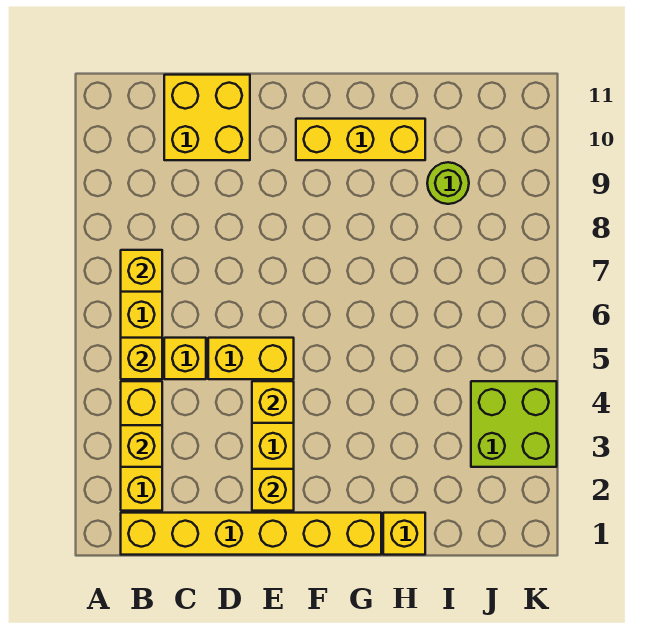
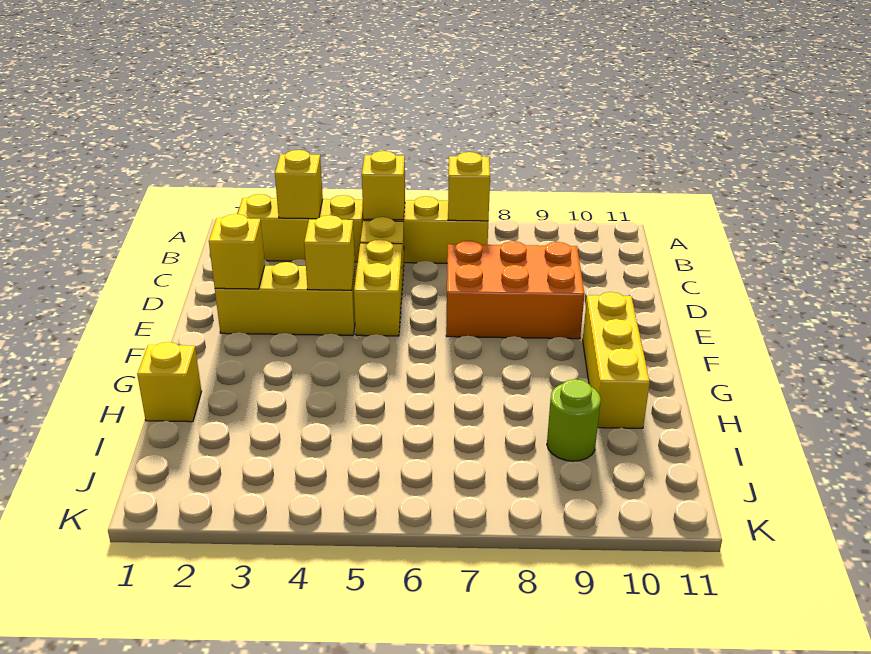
yellow brick B1:G1 level 1 -> none
yellow brick C10:D11 level 1 -> none
none -> orange brick D7:E9 level 1
lime brick J3:K4 level 1 -> none

